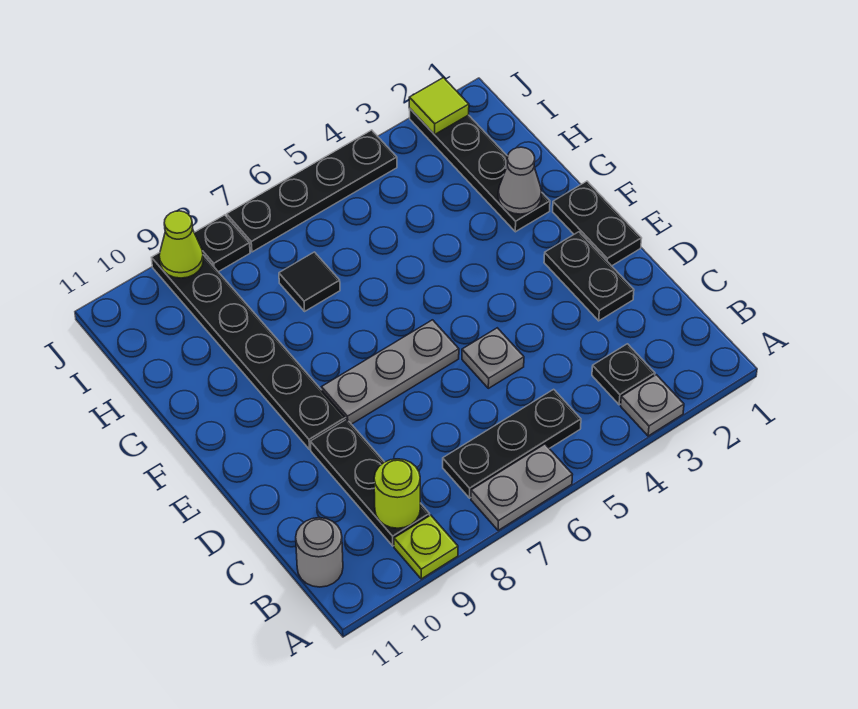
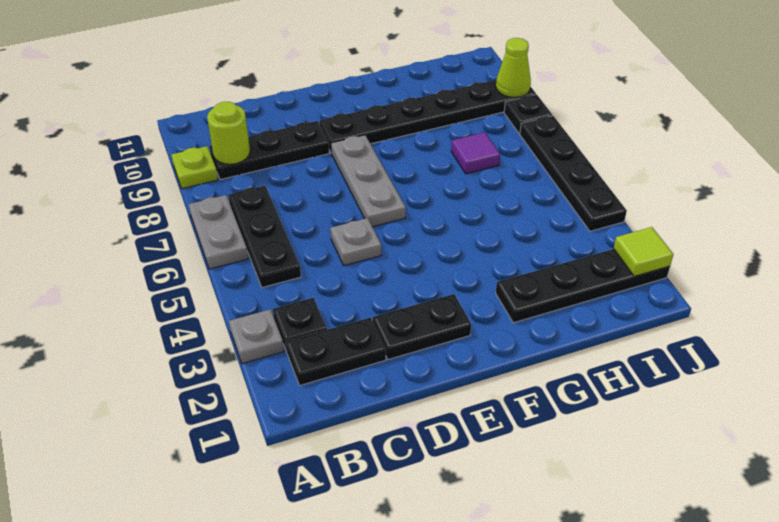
grey round brick B11 level 1 -> none
black plate E1:F1 level 1 -> black plate B2:C2 level 1
grey cone G2 level 2 -> none
black tile H7 level 1 -> purple tile H7 level 1

